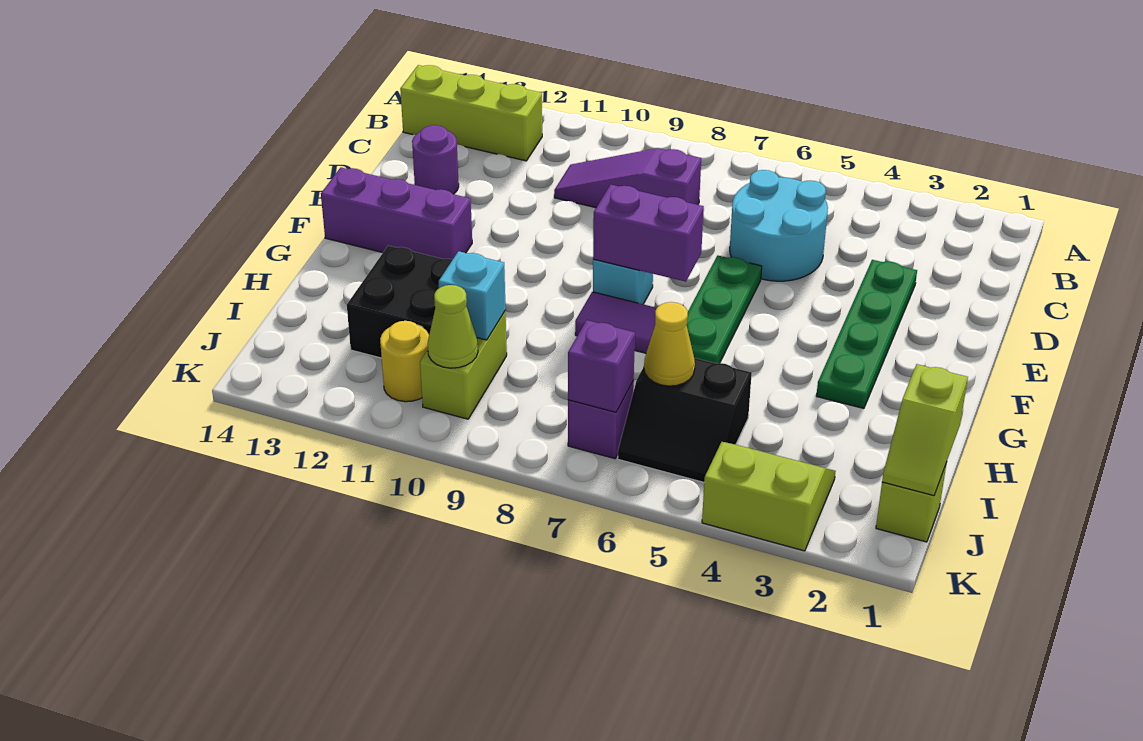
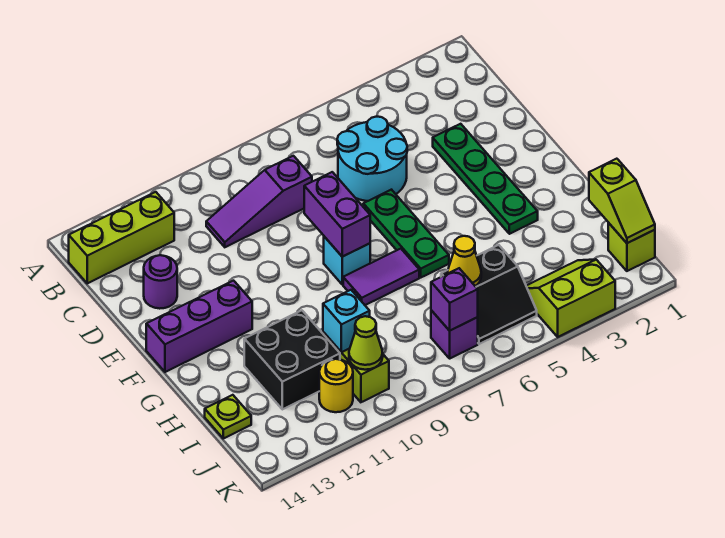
purple brick F7:F8 level 2 -> purple brick E8:F8 level 2
none -> lime plate I14 level 1

